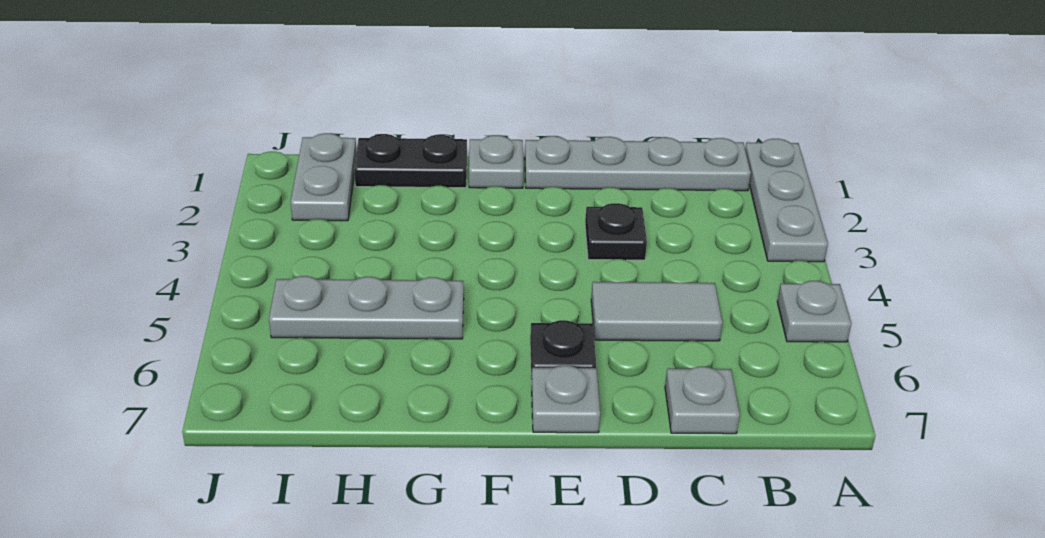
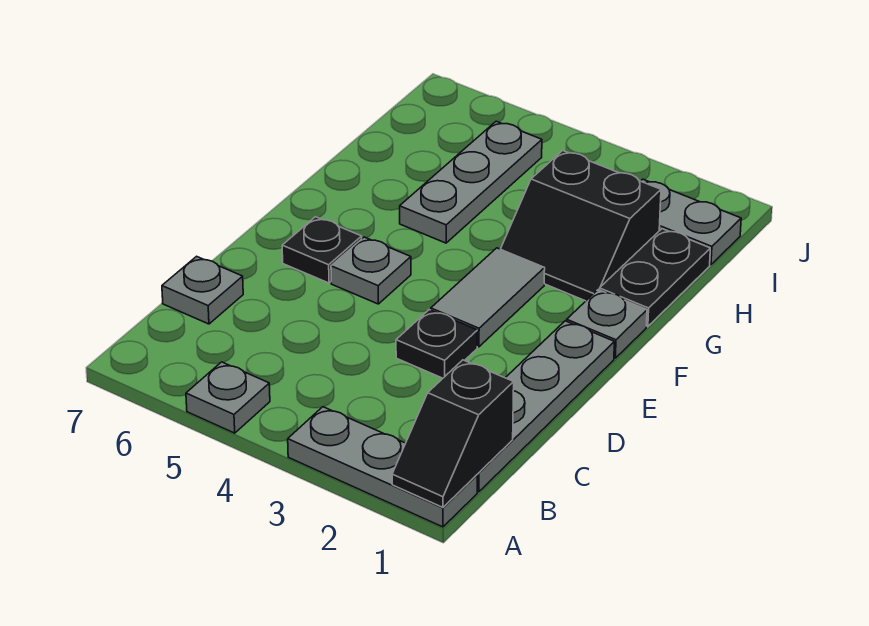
none -> black slope A1:B1 level 2 top B
grey tile C5:D5 level 1 -> grey tile E3:F3 level 1
grey plate E7 level 1 -> grey plate E5 level 1
none -> black slope G2:H3 level 1 top H

